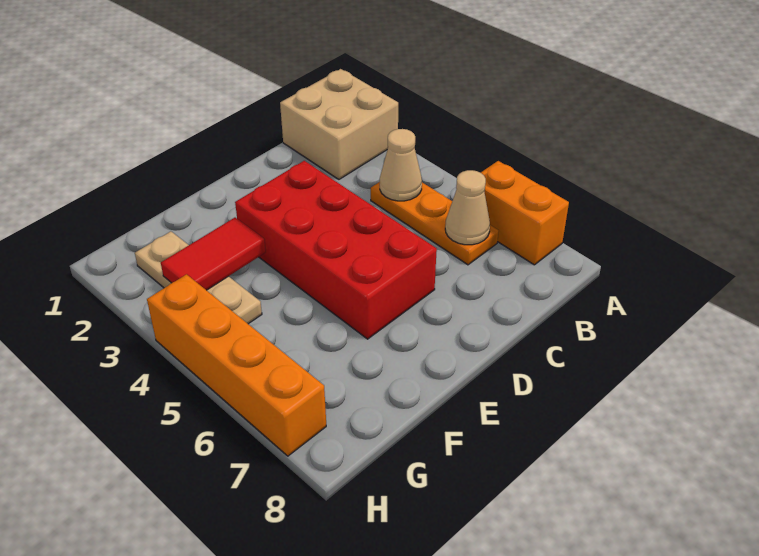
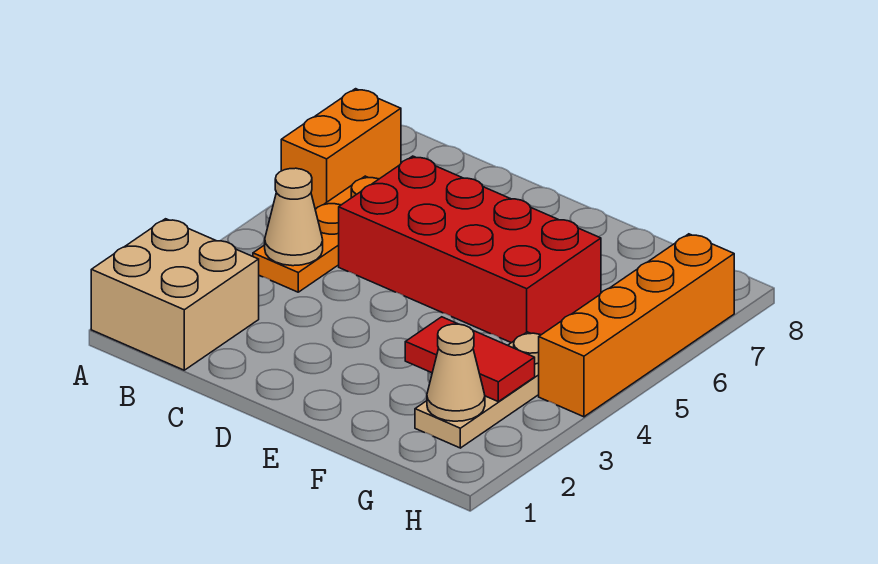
tan cone B6 level 2 -> tan cone G2 level 2
red brick D3:E6 level 1 -> red brick C5:F6 level 1

